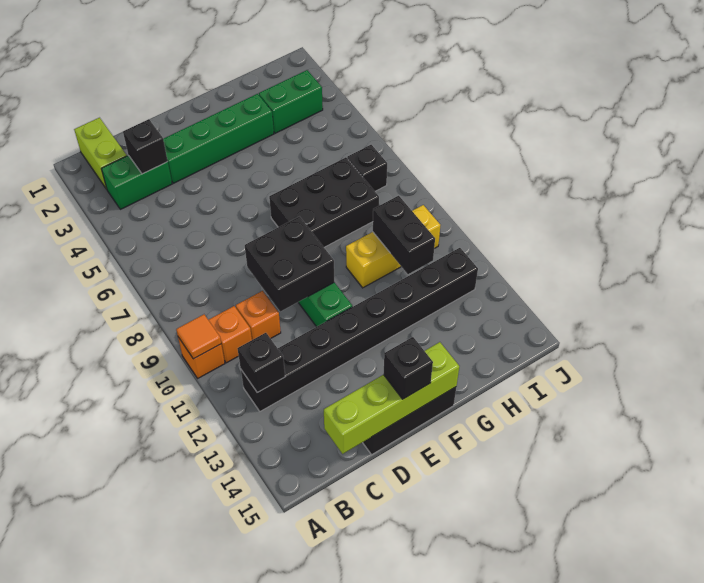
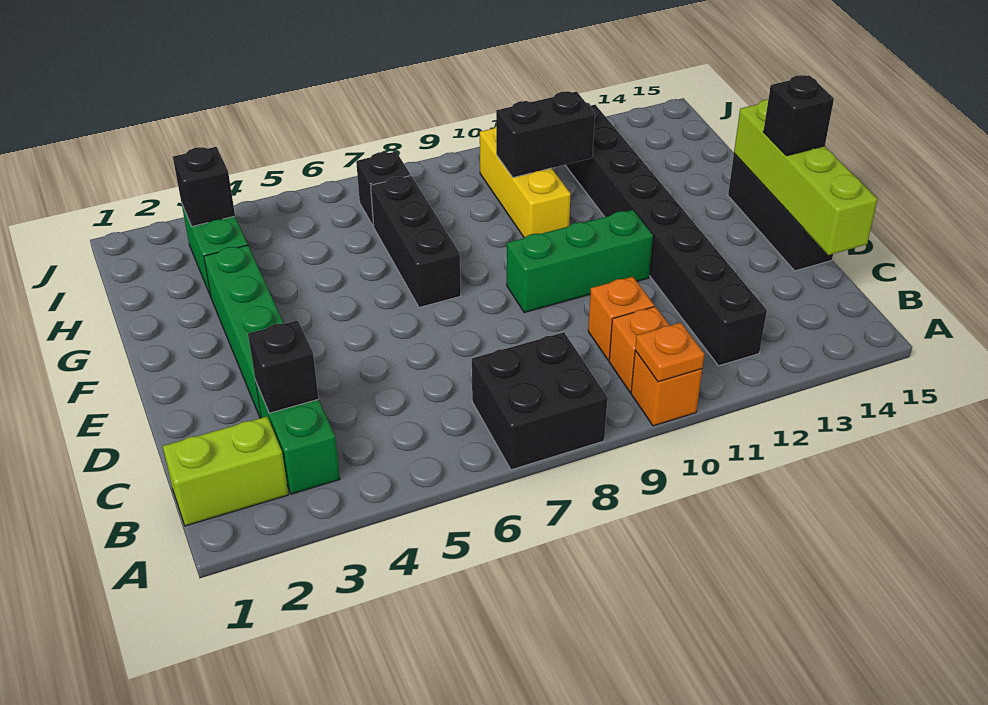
orange tile A10 level 2 -> orange plate A10 level 2
black brick B12 level 2 -> black brick I3 level 2
black brick D9:E10 level 2 -> black brick A7:B8 level 1
black brick F7:H8 level 1 -> black brick F7:H7 level 1

